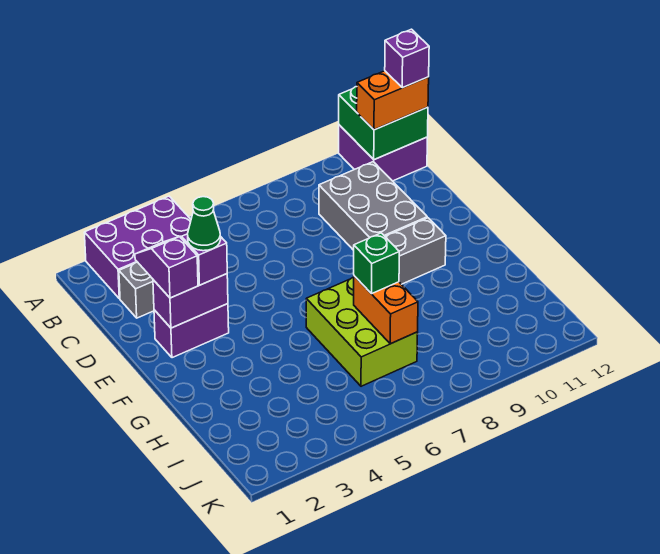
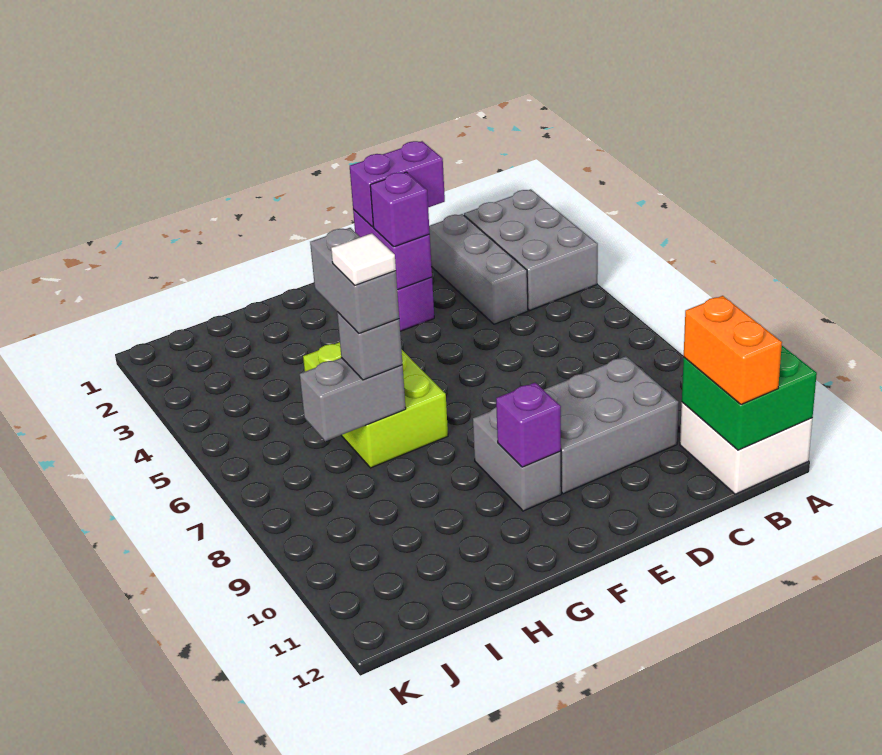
purple brick A2:B4 level 1 -> grey brick A2:B4 level 1
purple brick A11:B12 level 1 -> white brick A11:B12 level 1
purple brick B12 level 4 -> purple brick F10 level 2
purple slope D2:E2 level 3 top E -> purple brick D2:E2 level 3
green cone E3 level 4 -> none
lime brick G6:I7 level 1 -> lime brick G5:H7 level 1
none -> grey brick H6:H7 level 4
orange brick H7:I7 level 2 -> grey brick H7:I7 level 2
green brick H7 level 3 -> grey brick H7 level 3
none -> white tile H7 level 5

